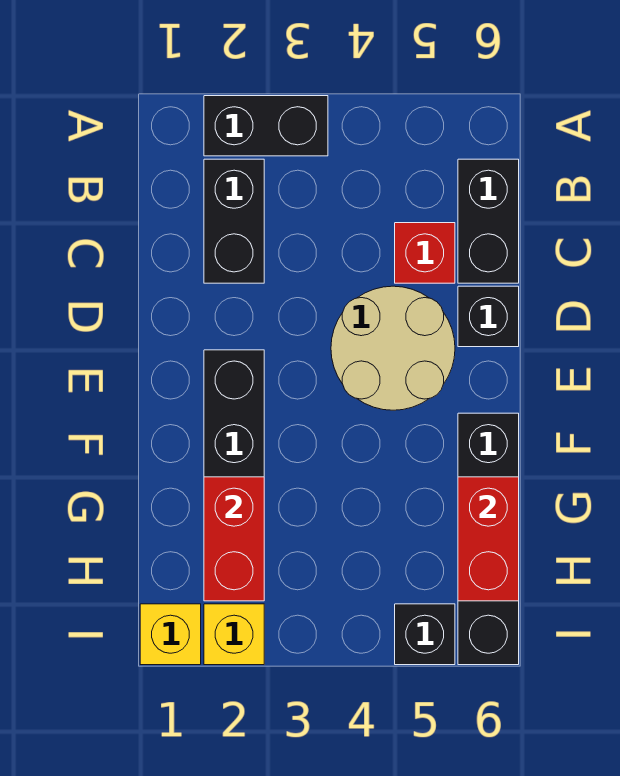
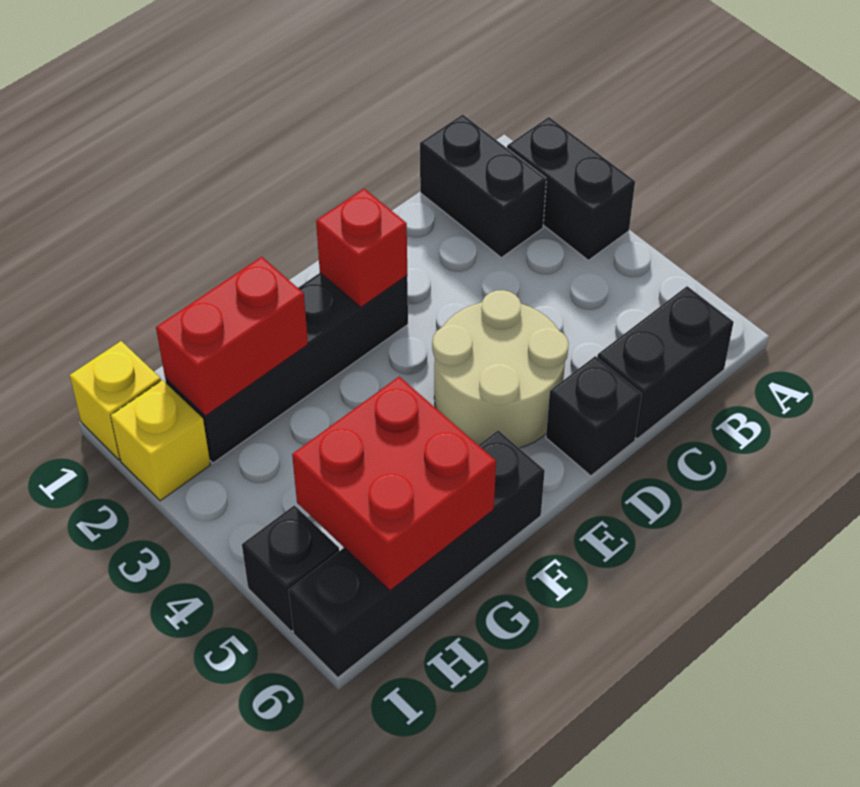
black brick B2:C2 level 1 -> black brick B1:B2 level 1
red brick C5 level 1 -> red brick E2 level 2
red brick G6:H6 level 2 -> red brick G5:H6 level 2

